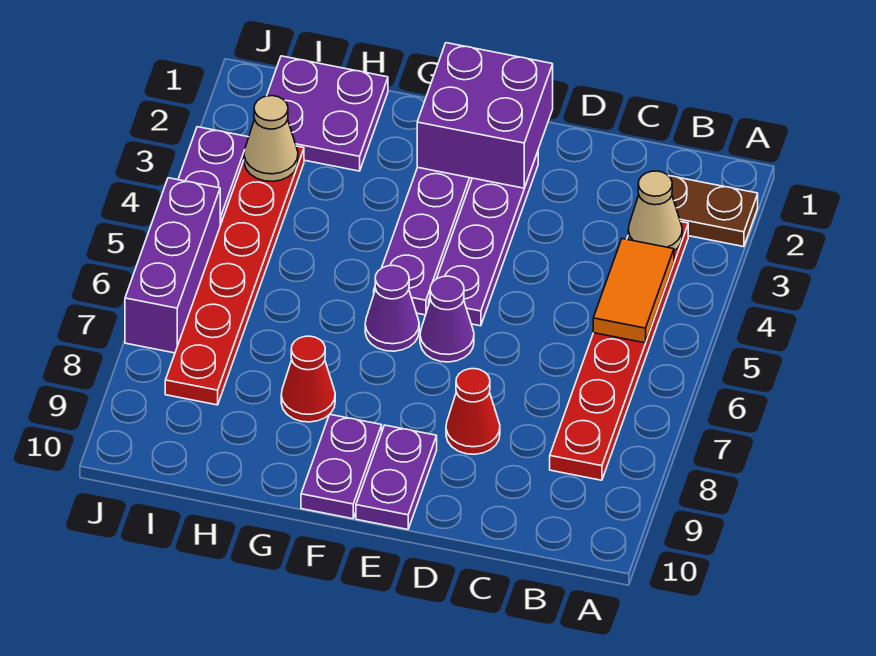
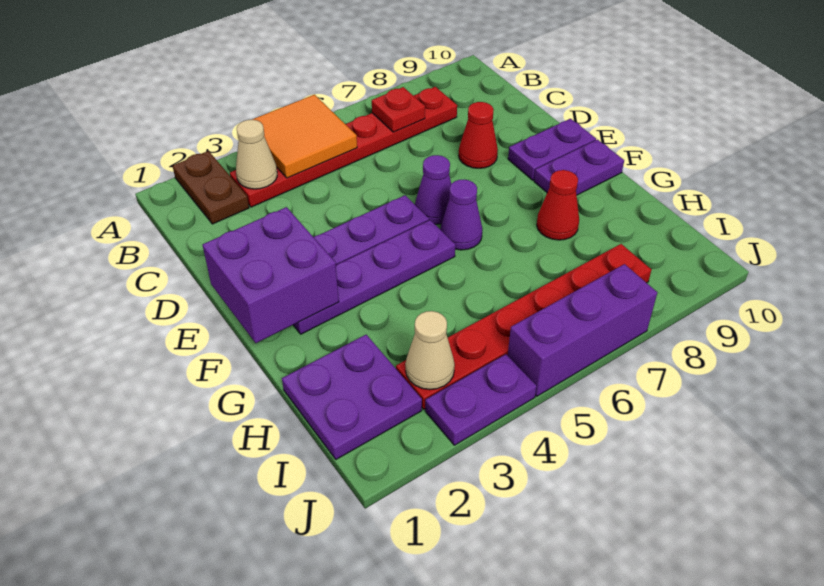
orange tile B4:B5 level 2 -> orange tile A4:B5 level 2
none -> red plate B7 level 2

